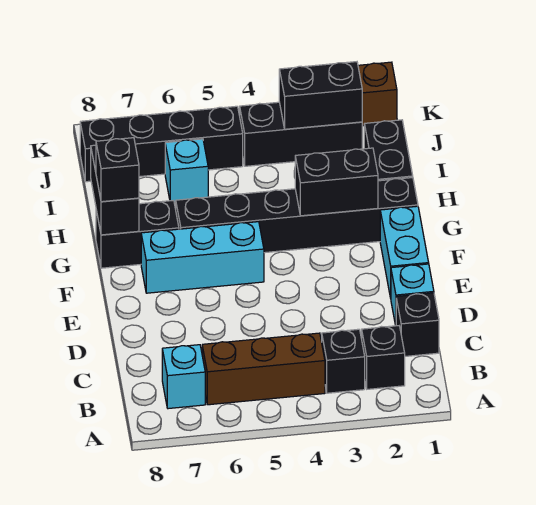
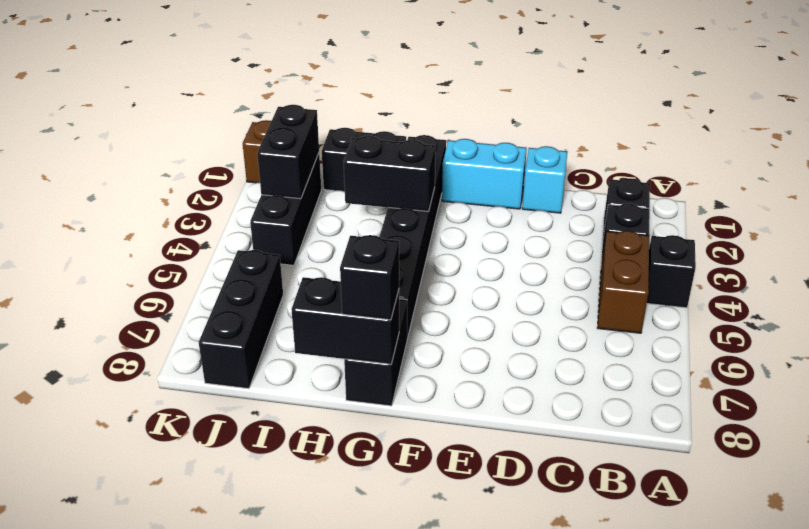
brown brick B4:B6 level 1 -> brown brick B4:B5 level 1
cyan brick B7 level 1 -> none
black brick C1 level 1 -> black brick A4 level 1
cyan brick F5:F7 level 1 -> none
black brick G2:G3 level 2 -> black brick G3:H3 level 2
cyan brick I6 level 1 -> none
black brick J5:J8 level 1 -> black brick J6:J8 level 1

